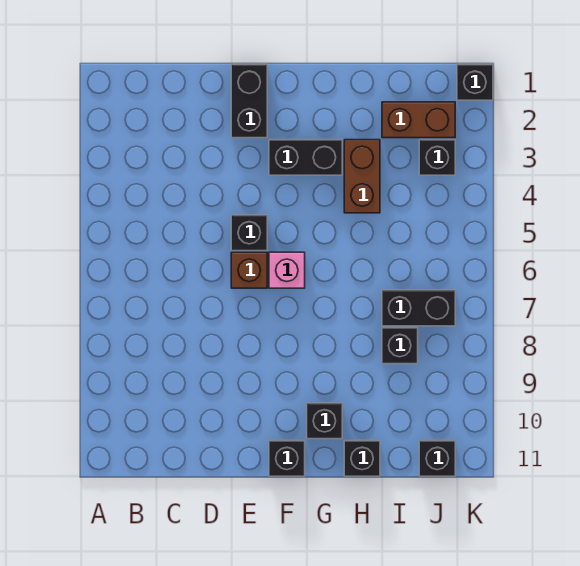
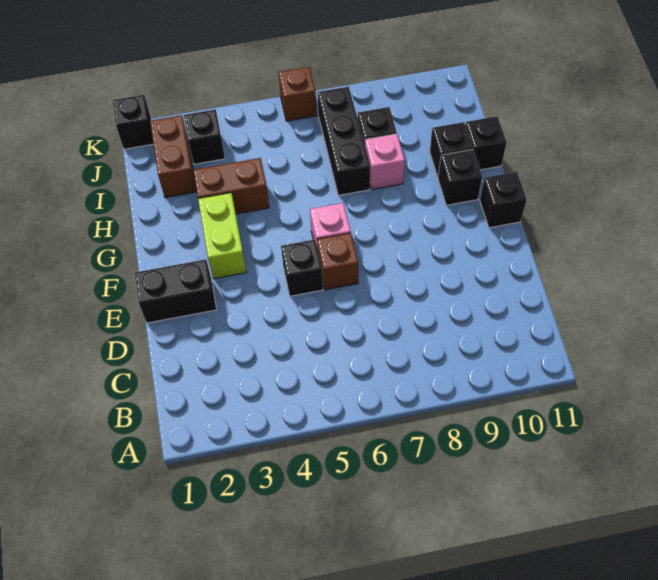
black brick F3:G3 level 1 -> lime brick F3:G3 level 1
none -> pink brick H8 level 1
black brick I7:J7 level 1 -> black brick H7:J7 level 1
black brick J11 level 1 -> black brick H10 level 1
none -> brown brick K6 level 1

